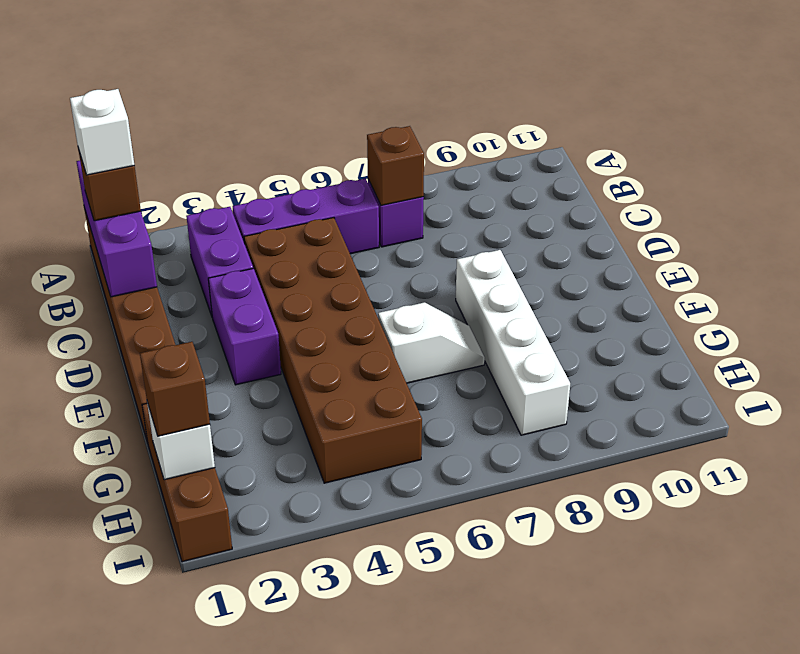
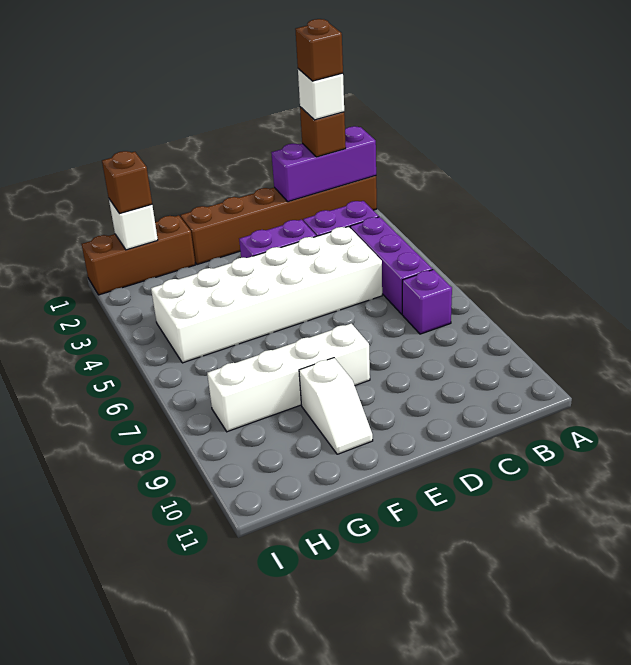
brown brick B7 level 2 -> brown brick B1 level 5
brown brick C4:H5 level 1 -> white brick C4:H5 level 1
white slope F6:F7 level 1 top 6 -> white slope F9:F10 level 1 top 9

